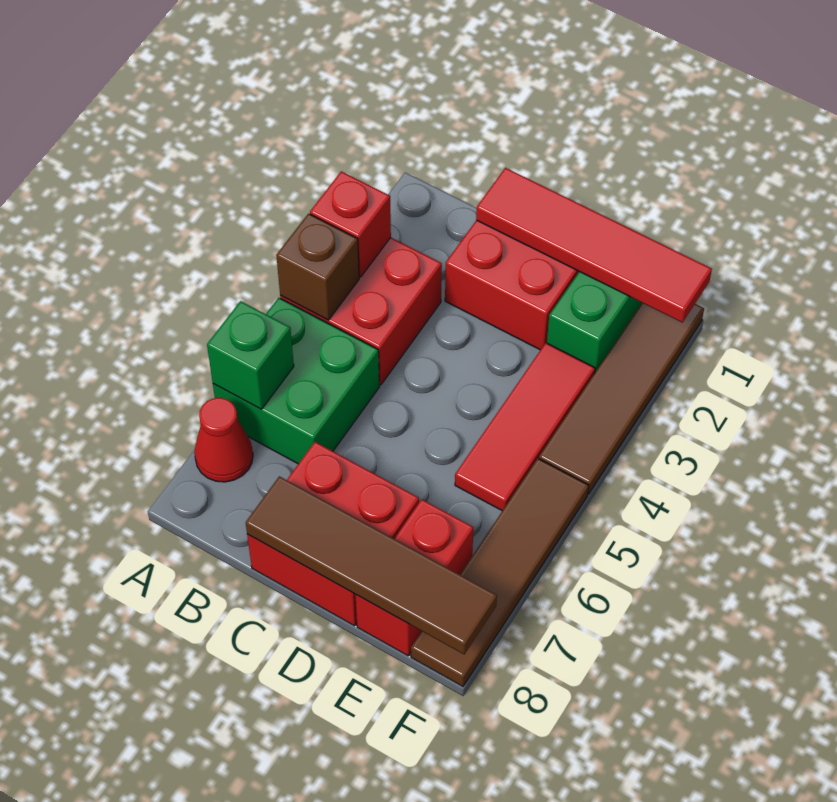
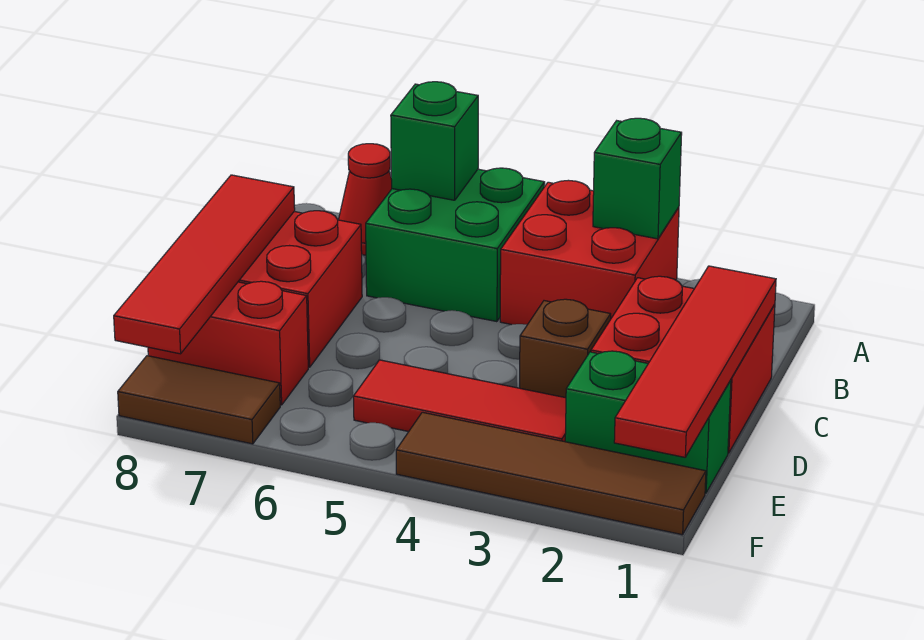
red brick A3 level 2 -> green brick A3 level 2
brown brick A4 level 2 -> brown brick D3 level 1
brown tile C8:F8 level 2 -> red tile C8:F8 level 2
brown tile F5:F8 level 1 -> brown tile F7:F8 level 1

